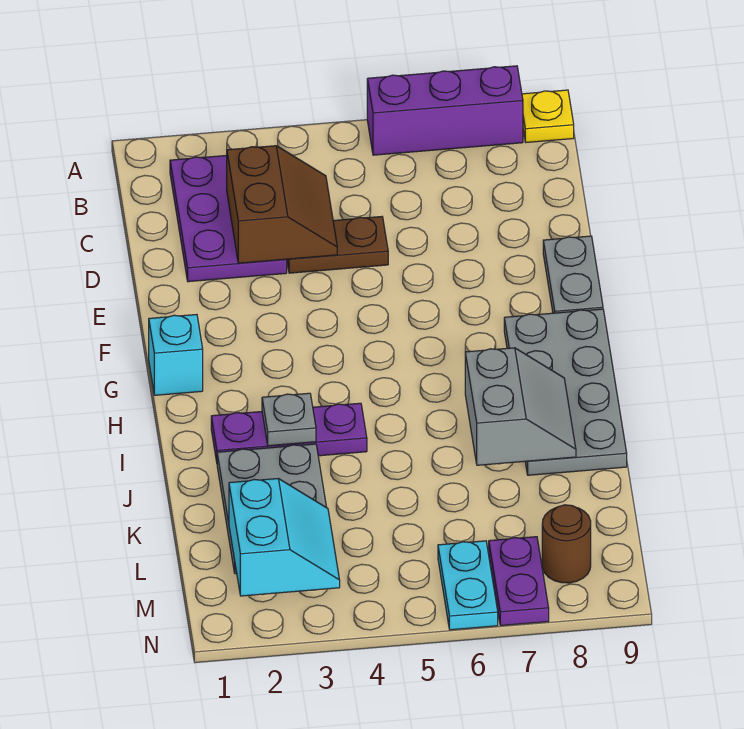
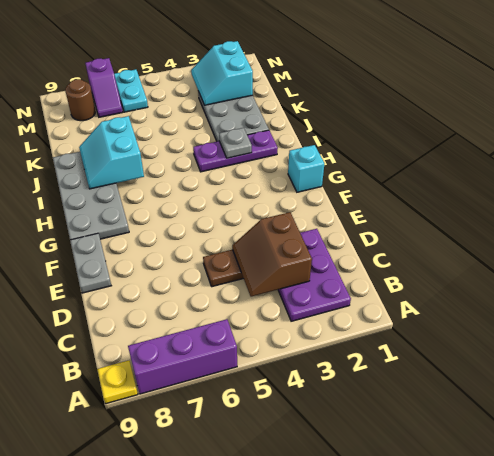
grey slope I7:J8 level 2 top 7 -> cyan slope I7:J8 level 2 top 7
purple plate M7:N7 level 1 -> purple slope M7:N7 level 1 top N

